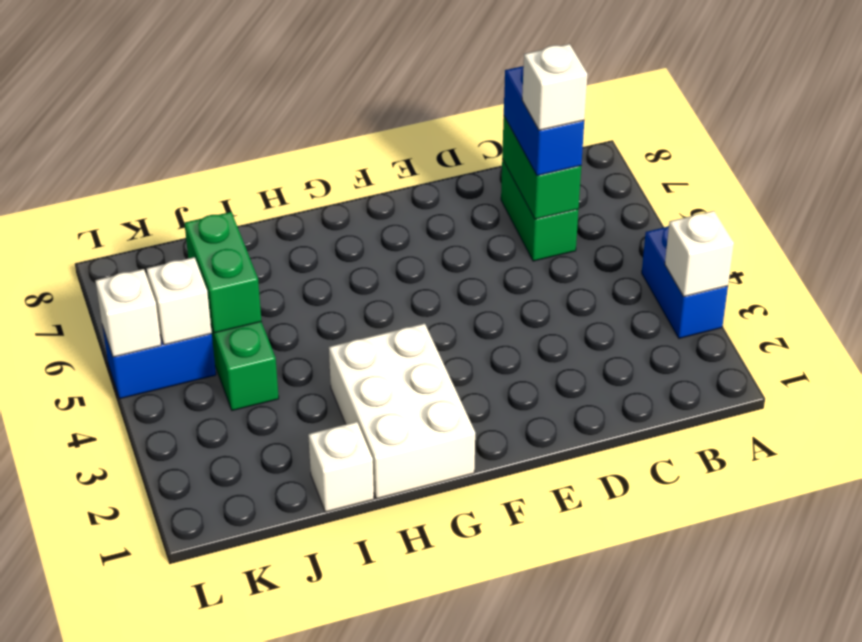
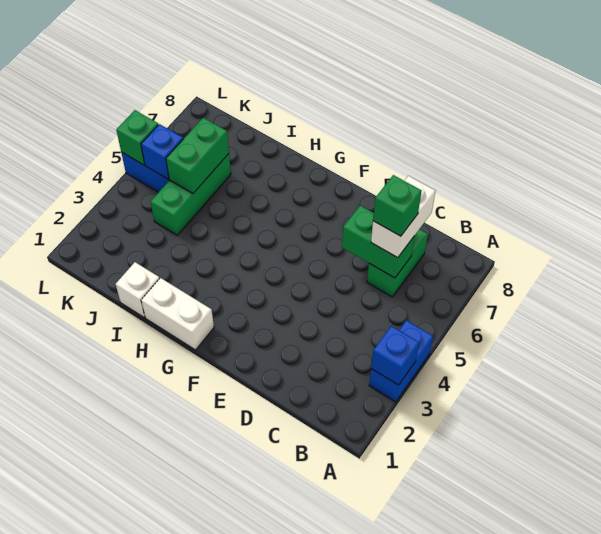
white brick A3 level 2 -> blue brick A3 level 2
green brick C6:C7 level 2 -> green brick C6:D6 level 2
blue brick C6:C7 level 3 -> white brick C6:C7 level 3
white brick C6 level 4 -> green brick C6 level 4
white brick G1:H3 level 1 -> white brick G1:H1 level 1
white brick K5 level 2 -> blue brick K5 level 2
white brick L5 level 2 -> green brick L5 level 2

